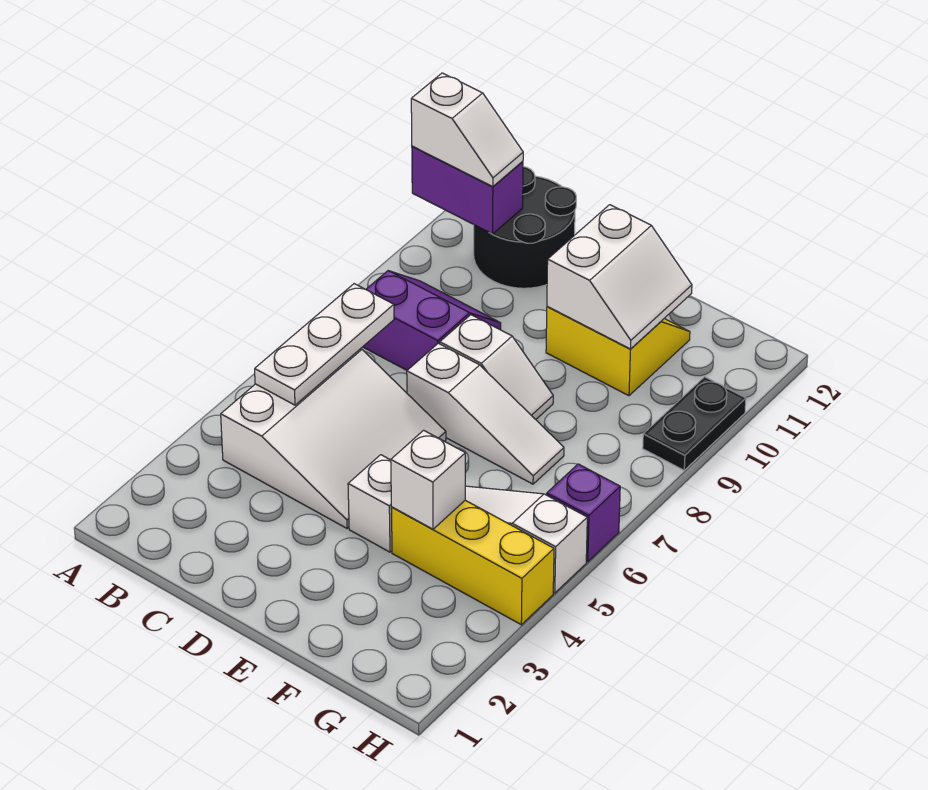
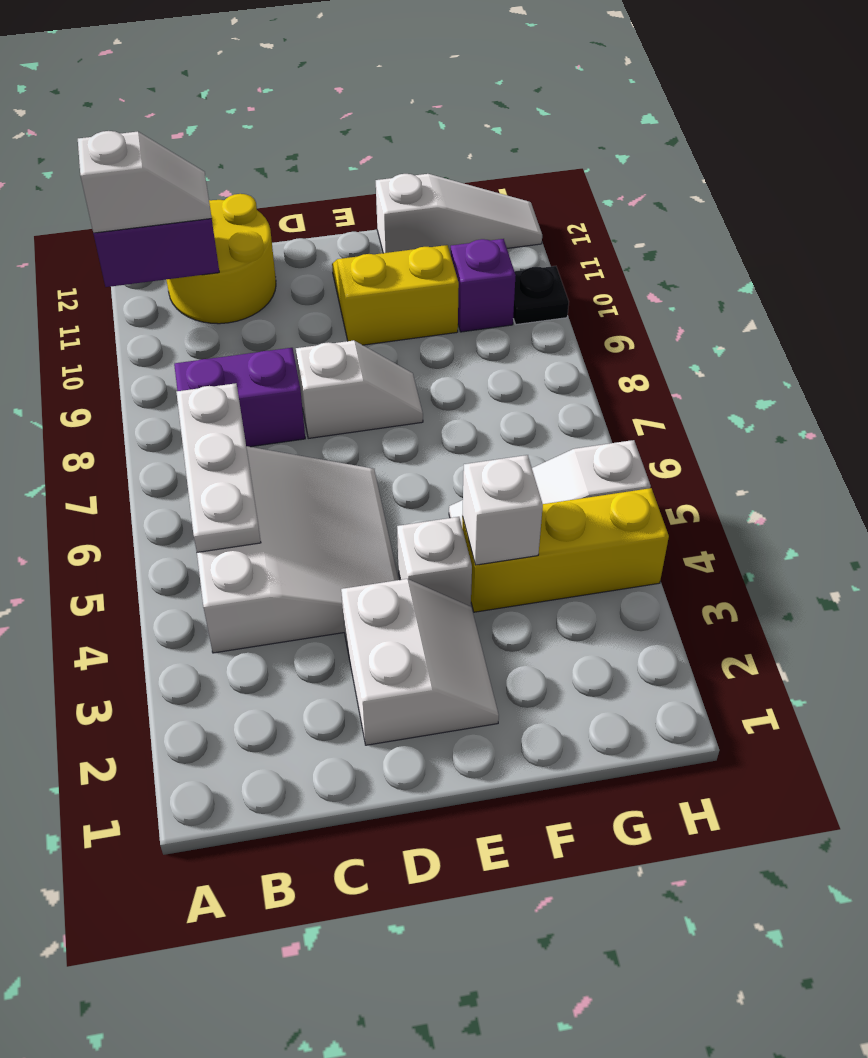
black round brick B11:C12 level 1 -> yellow round brick B11:C12 level 1
white slope D7:F7 level 1 top D -> white slope F12:H12 level 1 top F
white slope E10:F11 level 2 top E -> white slope D2:E3 level 1 top D
purple brick H6 level 1 -> purple brick G10 level 1
black plate H9:H10 level 1 -> black plate H10 level 1

